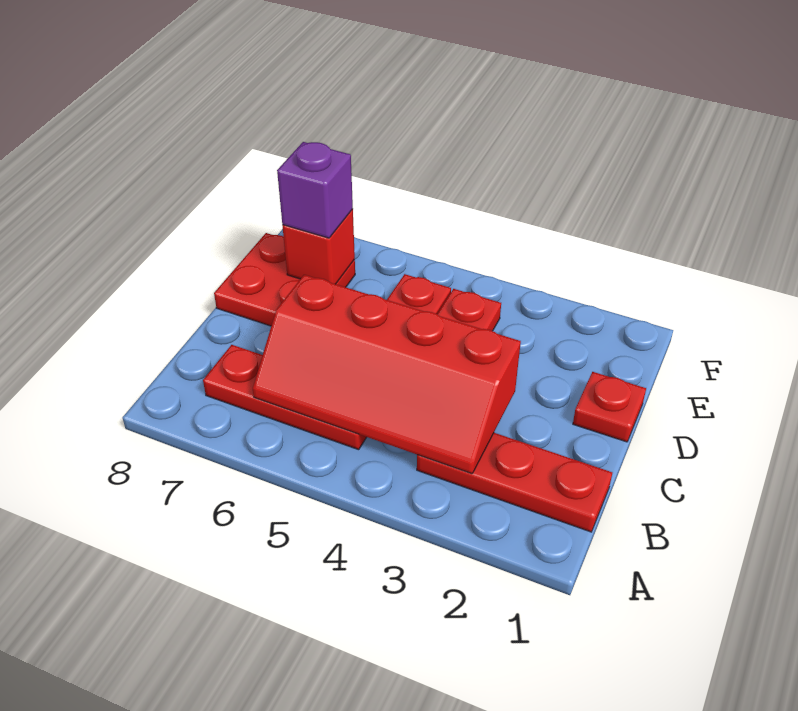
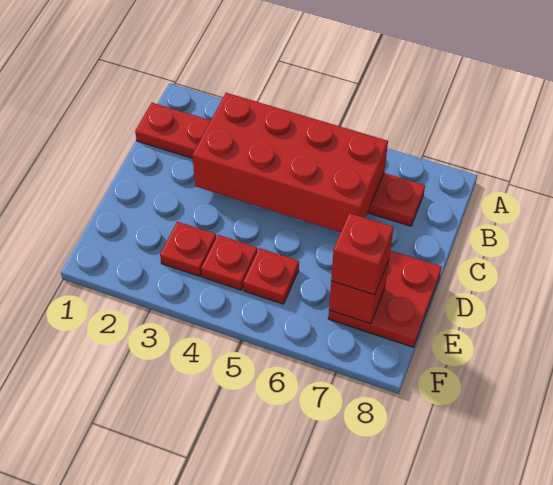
red slope B3:C6 level 2 top C -> red brick B3:C6 level 2
red plate D1 level 1 -> red plate E3 level 1
purple brick E7 level 3 -> red brick E7 level 3

